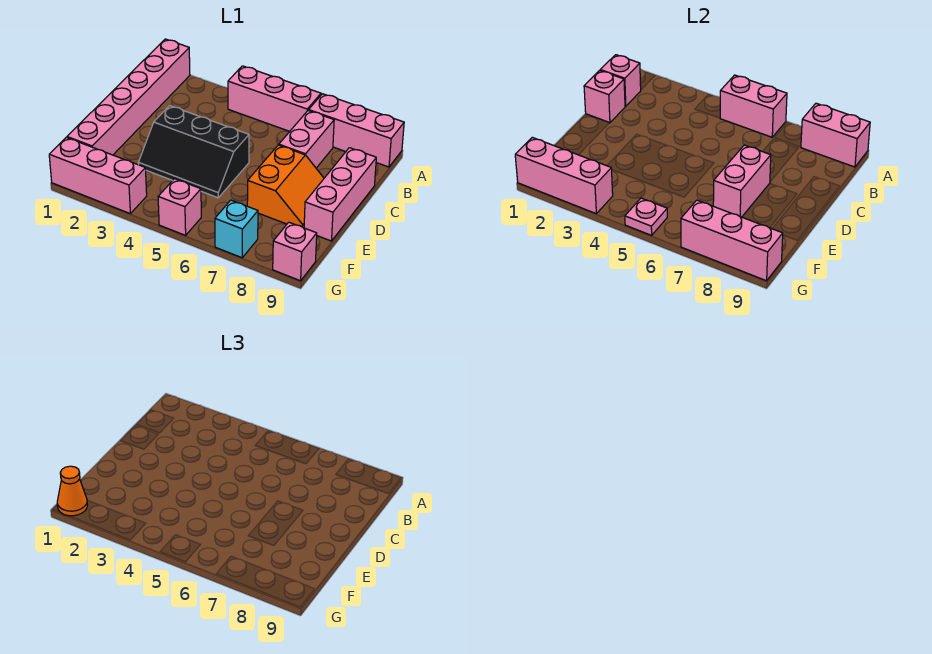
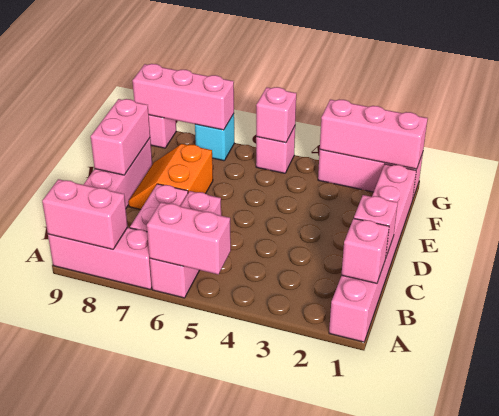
pink brick A4:A6 level 1 -> pink brick A6:C6 level 1
black slope D3:E5 level 1 top D -> none
pink brick D7:E7 level 2 -> pink brick D9:E9 level 2
orange cone G1 level 3 -> none
pink plate G5 level 2 -> pink brick G5 level 2

